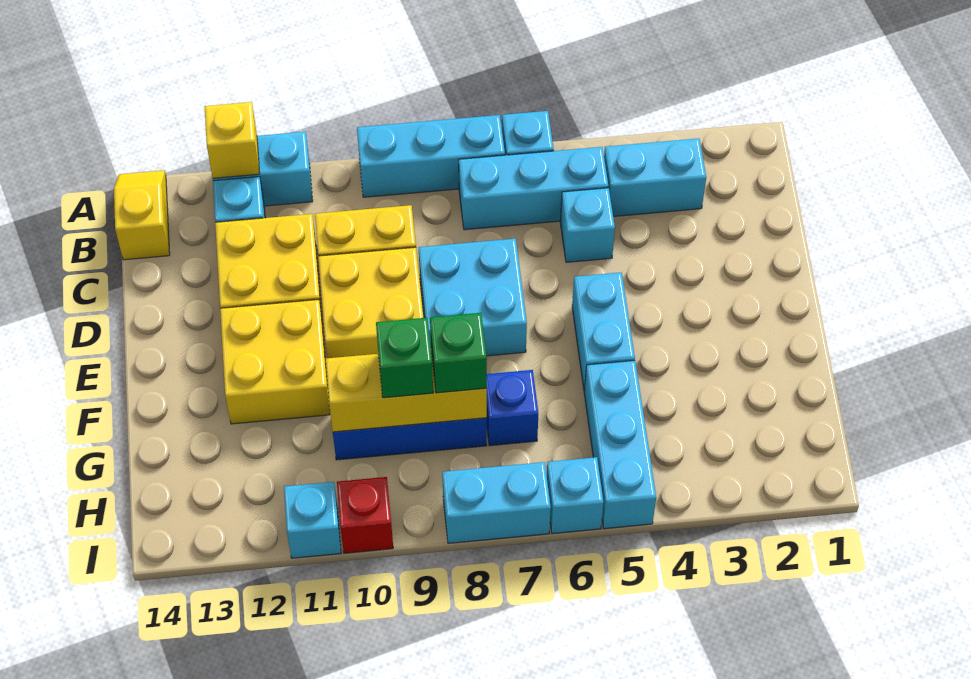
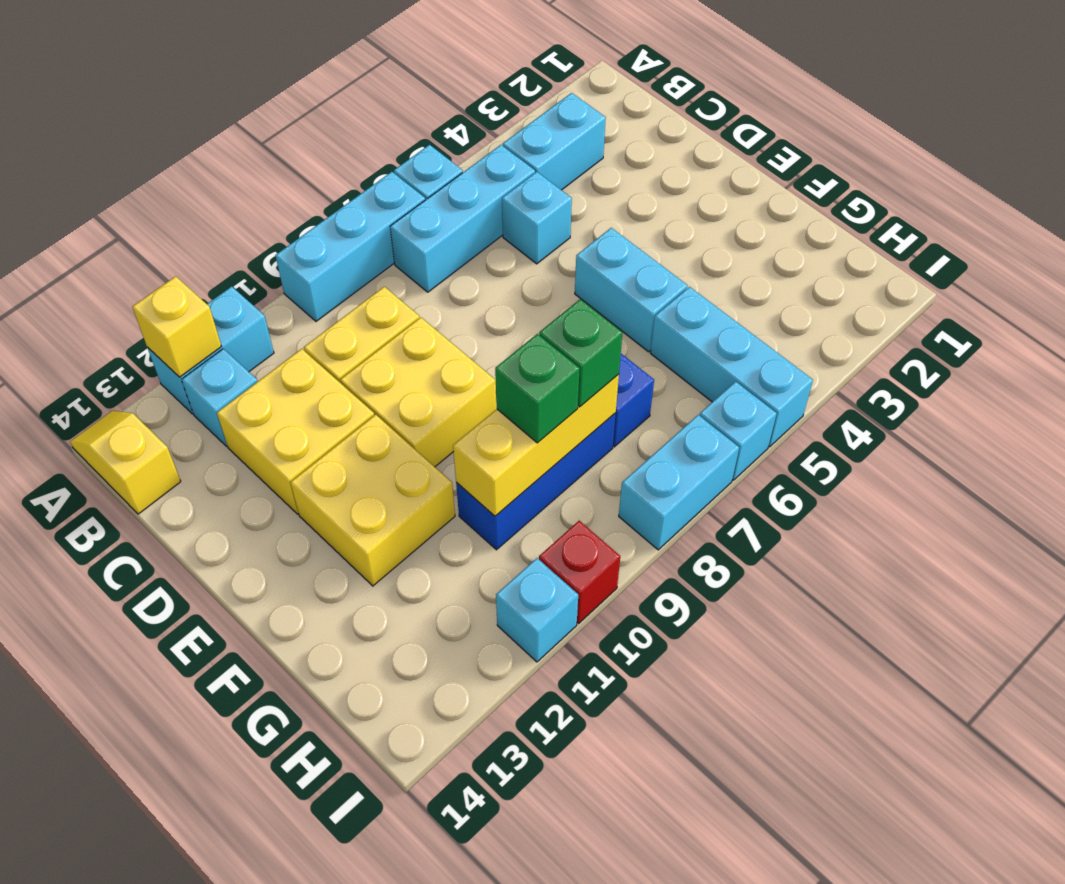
cyan brick D7:E8 level 1 -> none

